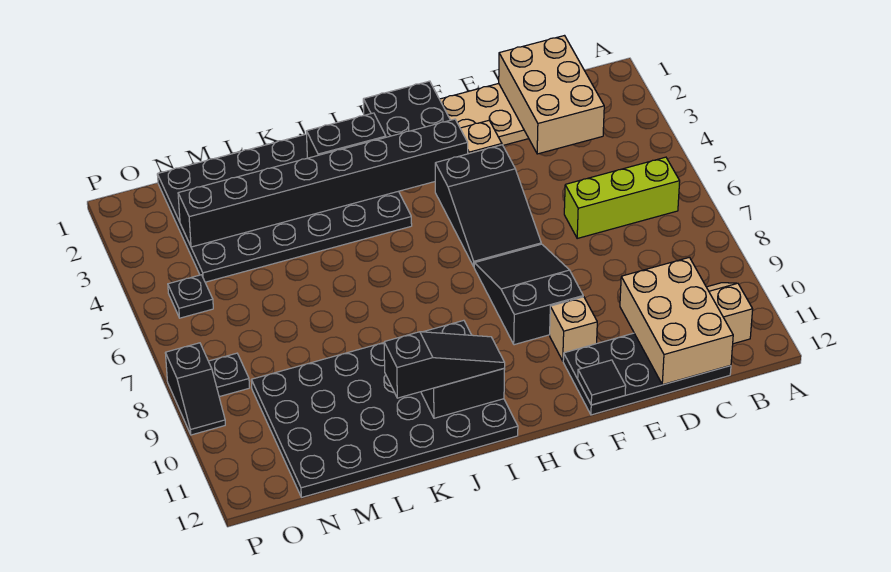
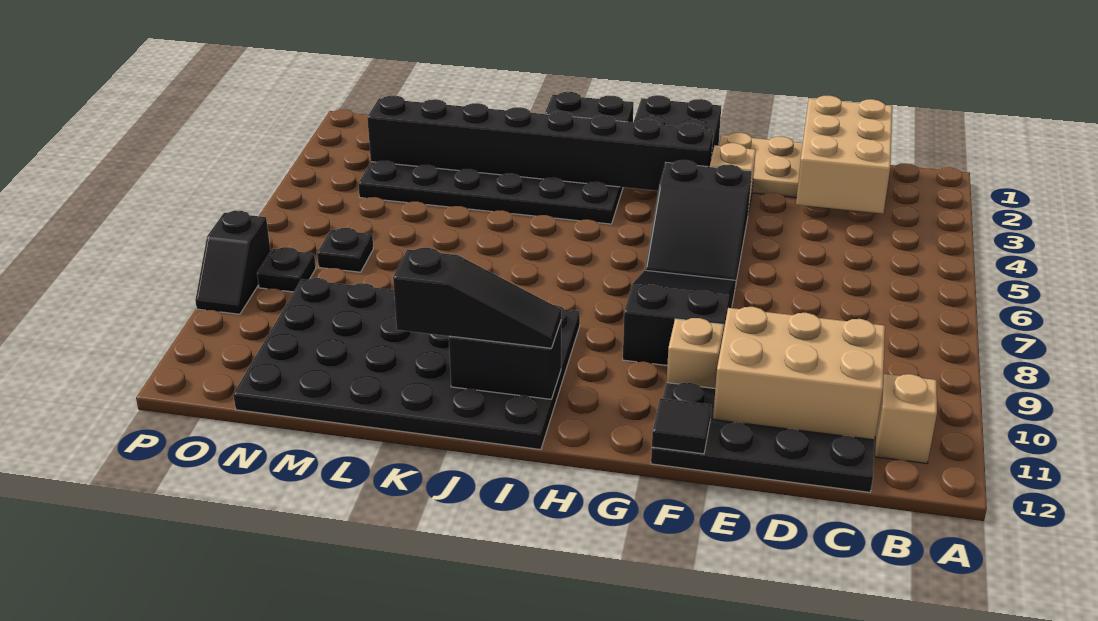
lime brick B6:D6 level 1 -> none
tan brick C10:D12 level 2 -> tan brick C10:E11 level 2
black plate O5 level 1 -> black plate N7 level 1

